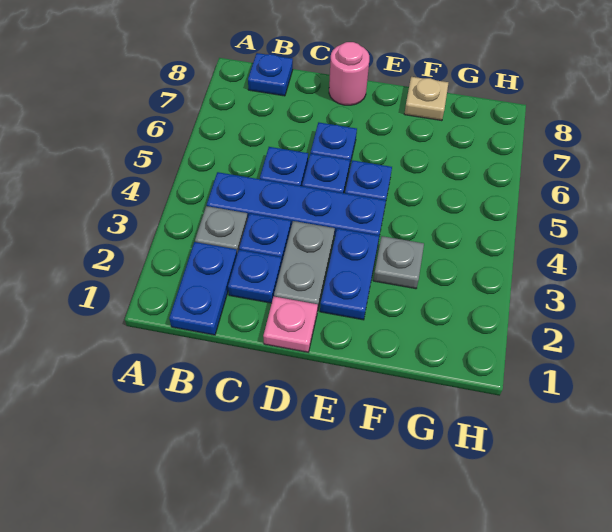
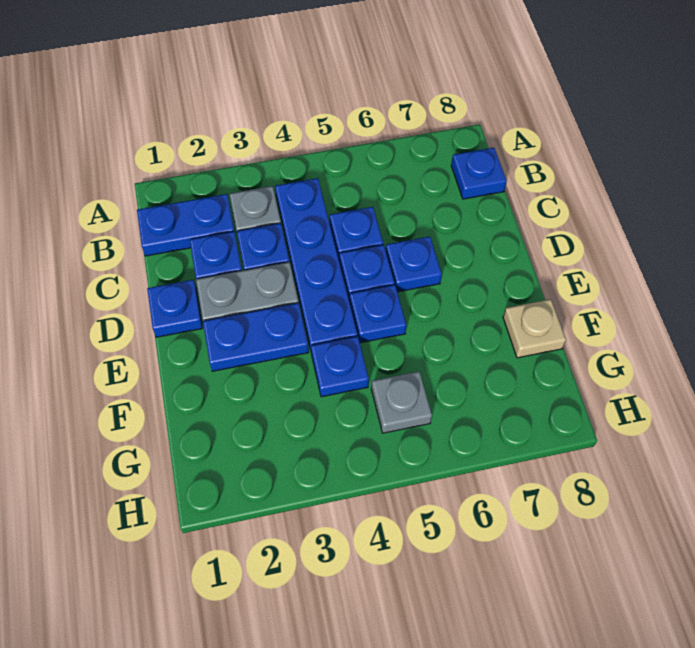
pink plate D1 level 1 -> blue plate D1 level 1
pink round brick D8 level 1 -> none
grey plate F3 level 1 -> grey plate G5 level 1
none -> blue plate F4 level 1

